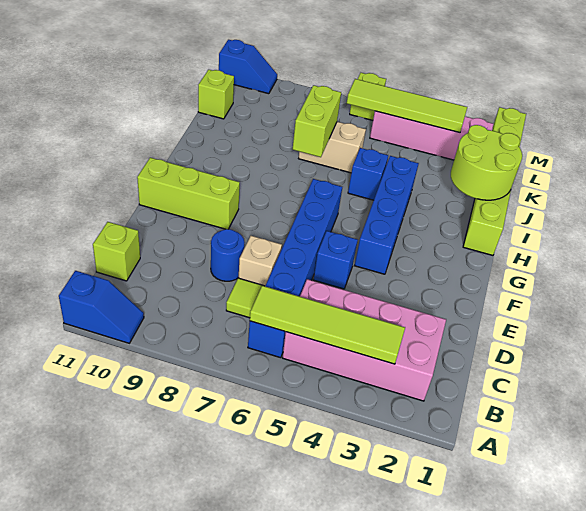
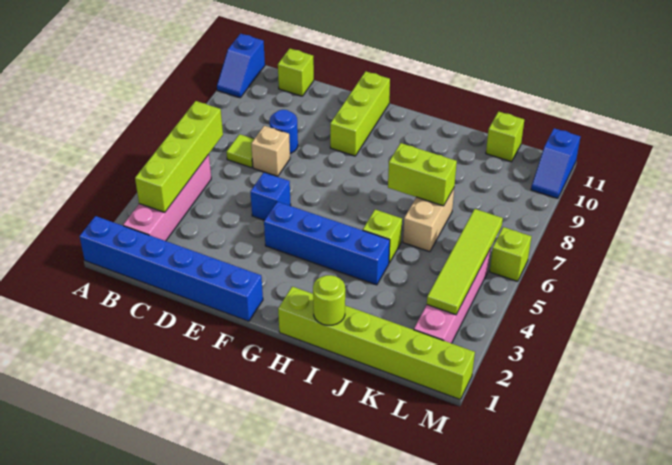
pink brick B2:C5 level 1 -> pink brick B2:B5 level 1
lime tile B3:B6 level 2 -> lime brick B3:B6 level 2
blue brick B6:G6 level 1 -> blue brick A1:F1 level 1
lime round brick I1:J2 level 2 -> lime round brick I1 level 2
blue brick I5 level 1 -> lime brick I5 level 1

